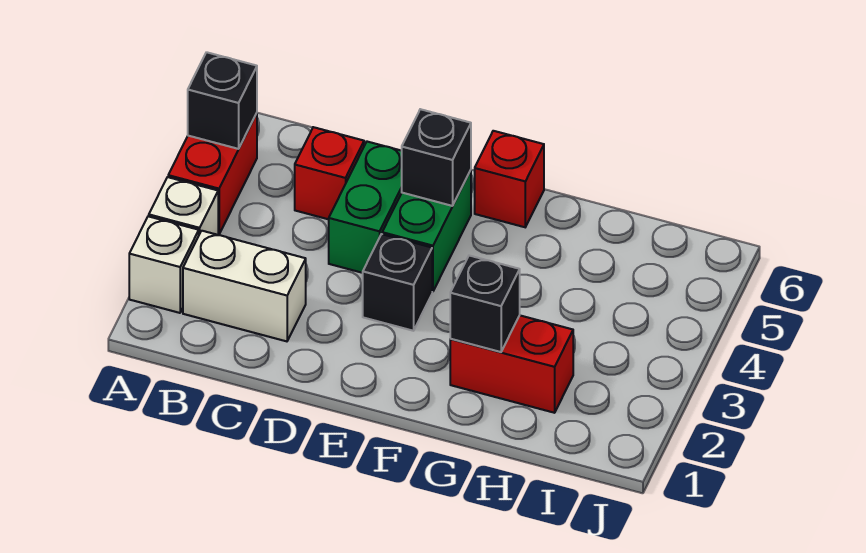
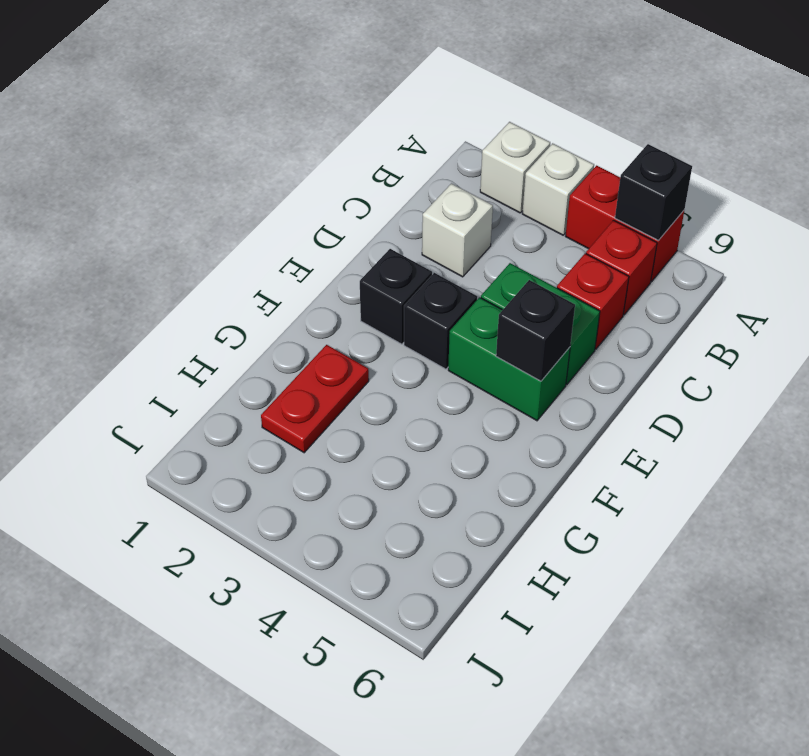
white brick B2:C2 level 1 -> white brick C2 level 1
red brick F6 level 1 -> red brick B5 level 1
red brick G2:H2 level 1 -> red plate G2:H2 level 1
black brick G2 level 2 -> black brick E2 level 1

